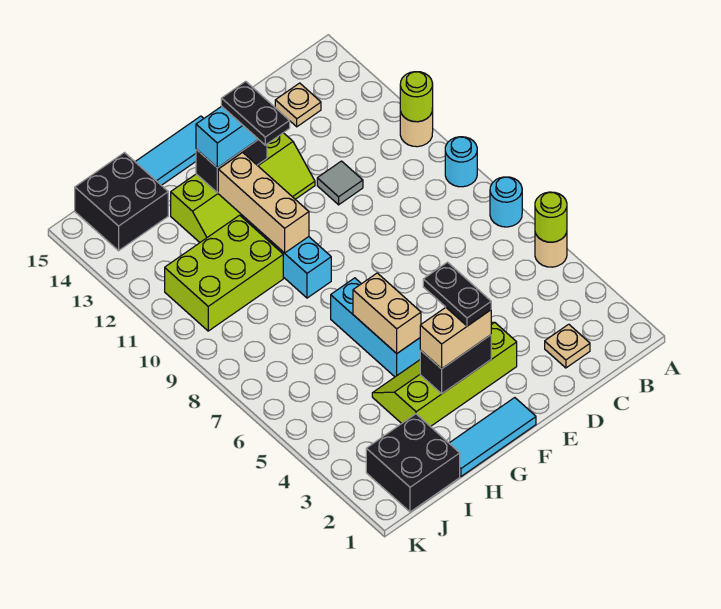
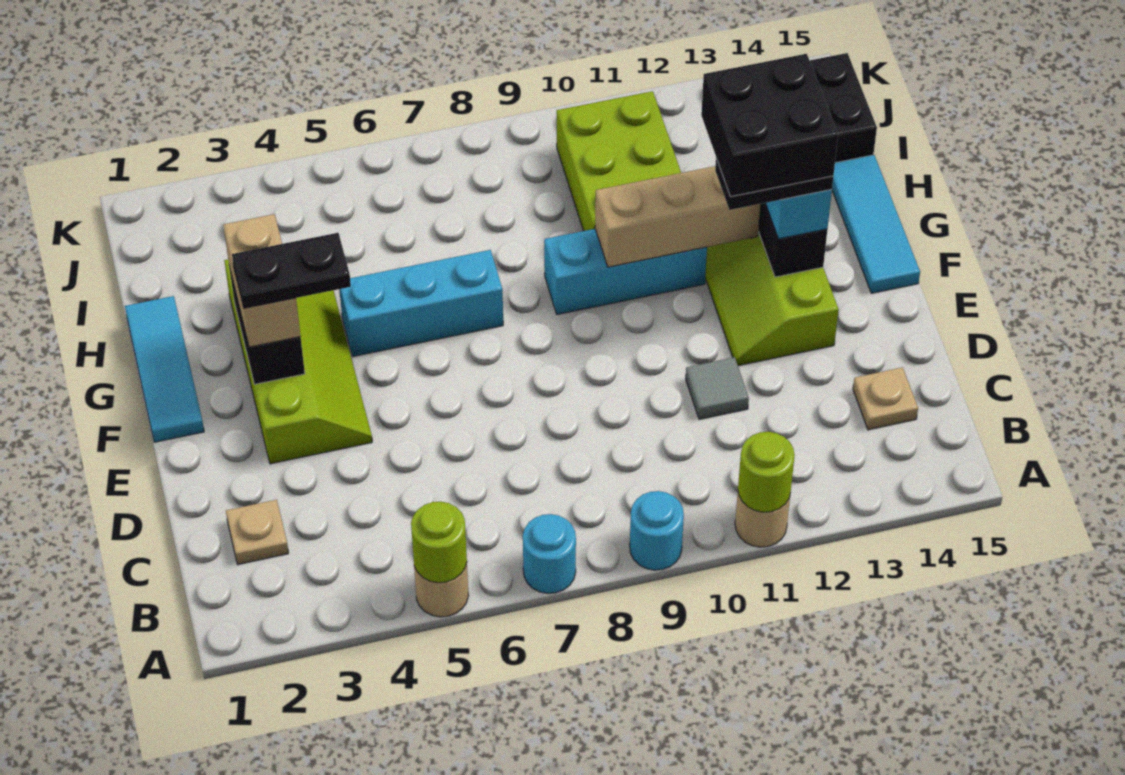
tan brick G5:G6 level 2 -> none
black brick I1:J2 level 1 -> black brick F12:G13 level 5

